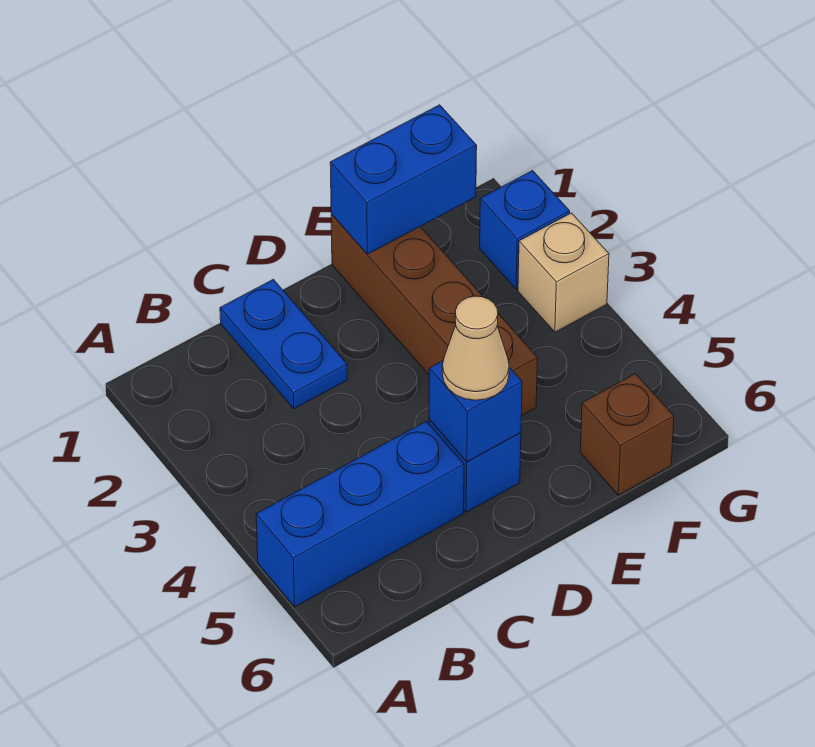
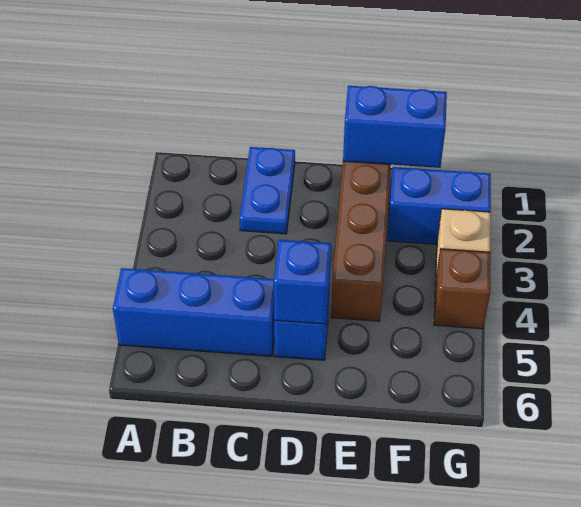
tan cone D5 level 3 -> none
brown brick F6 level 1 -> brown brick G4 level 1
blue brick G2 level 1 -> blue brick F2:G2 level 1

